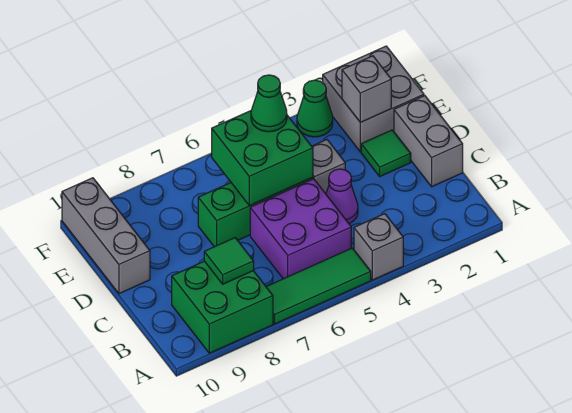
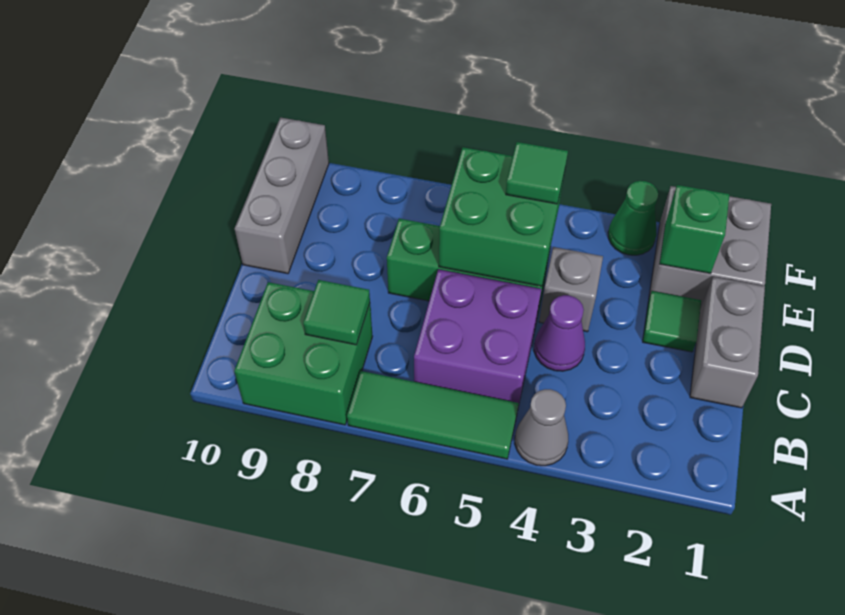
grey brick A4 level 1 -> grey cone A4 level 1
grey brick E2 level 2 -> green brick E2 level 2
green cone E5 level 3 -> green tile E5 level 3

